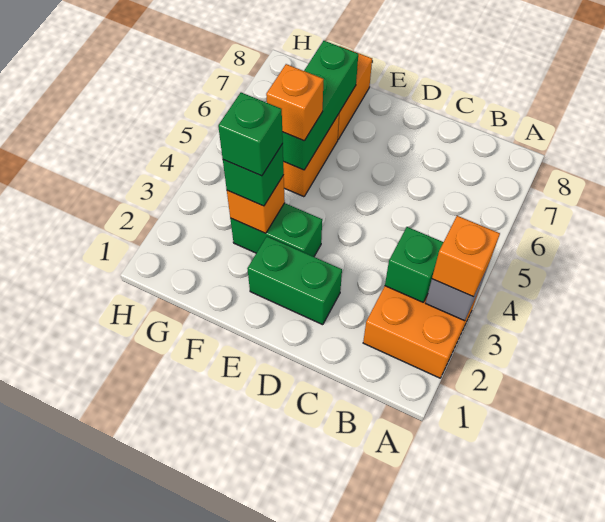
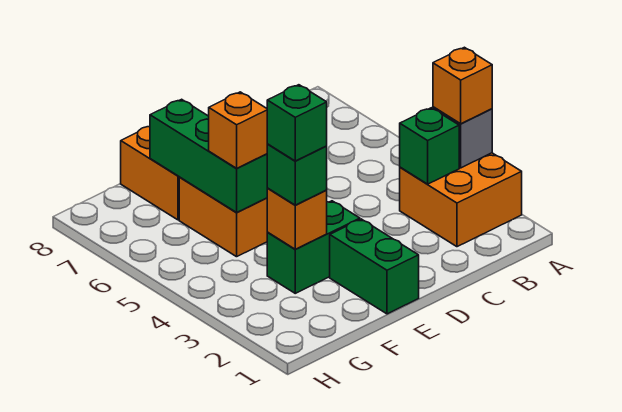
green brick D2:E2 level 1 -> green brick E1:E2 level 1

